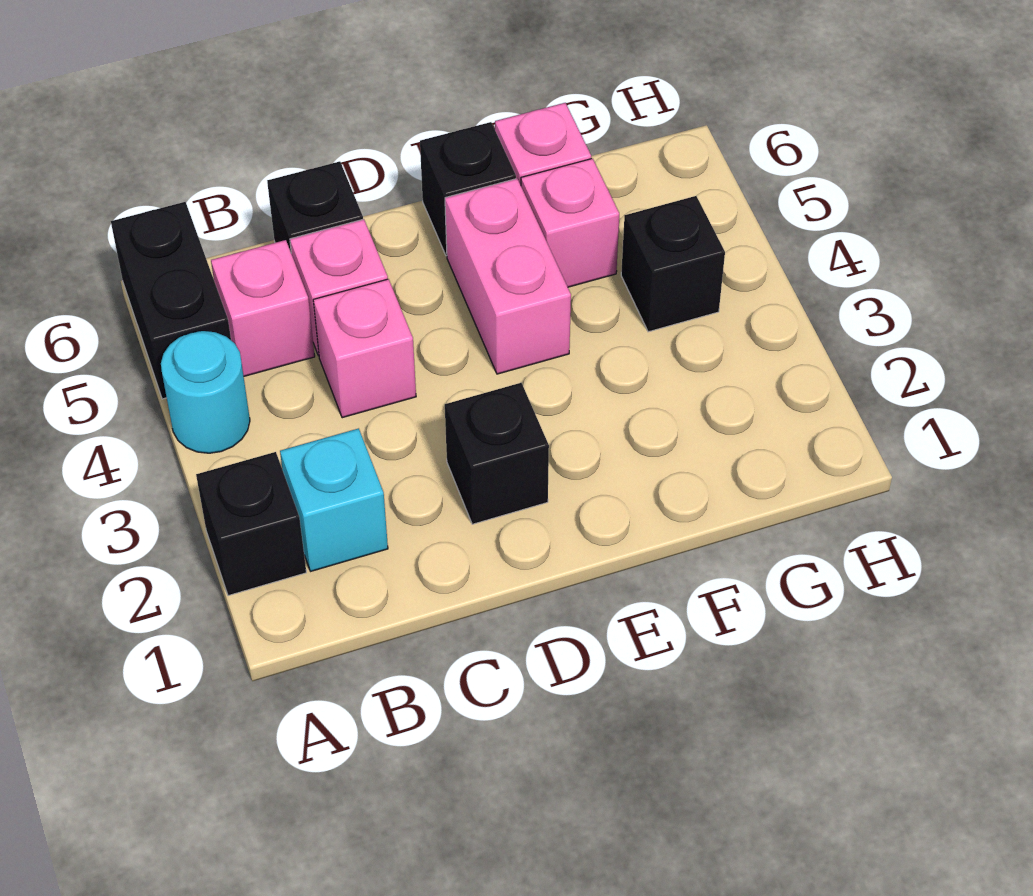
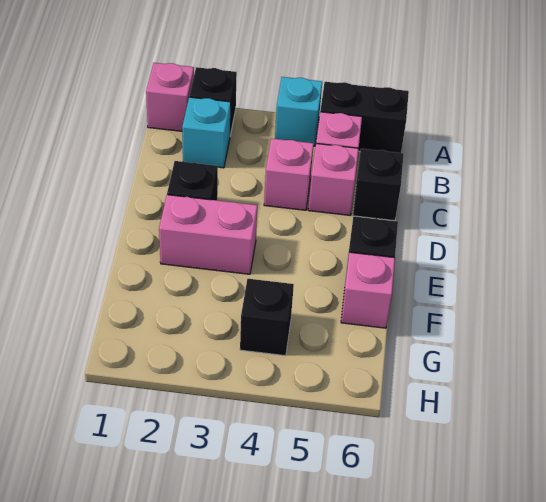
cyan round brick A4 level 1 -> cyan brick A4 level 1
pink brick E4:E5 level 1 -> pink brick E2:E3 level 1
pink brick F5 level 1 -> pink brick A1 level 1

